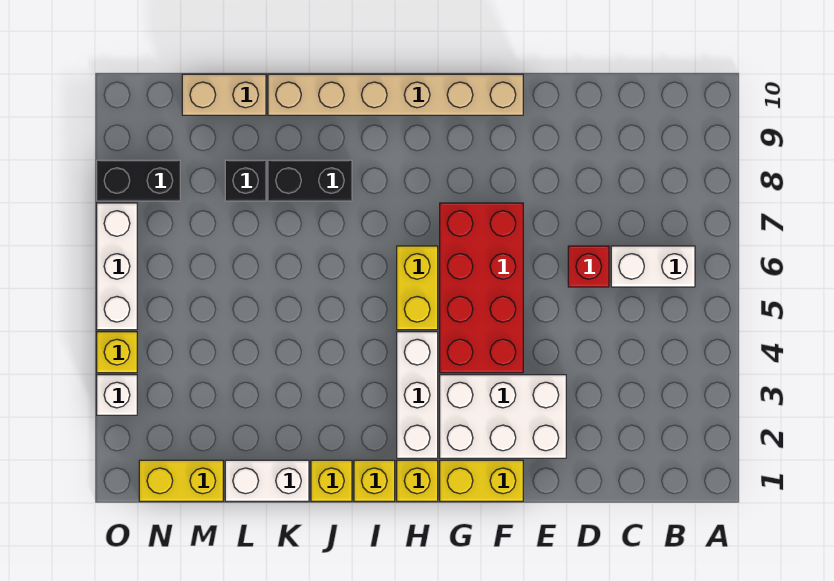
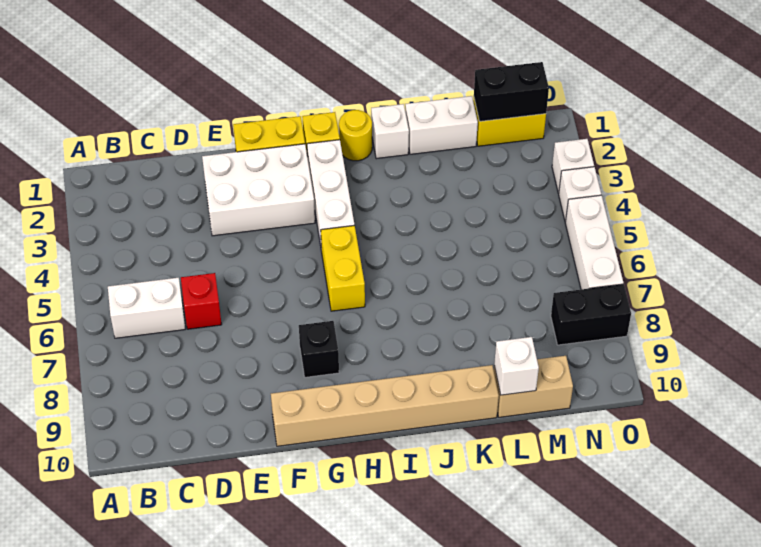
red brick F4:G7 level 1 -> none
yellow brick I1 level 1 -> yellow round brick I1 level 1
yellow brick J1 level 1 -> white brick J1 level 1
black brick J8:K8 level 1 -> black brick M1:N1 level 2
black brick L8 level 1 -> black brick G8 level 1
none -> white brick L10 level 2
yellow brick O4 level 1 -> white brick O4 level 1

